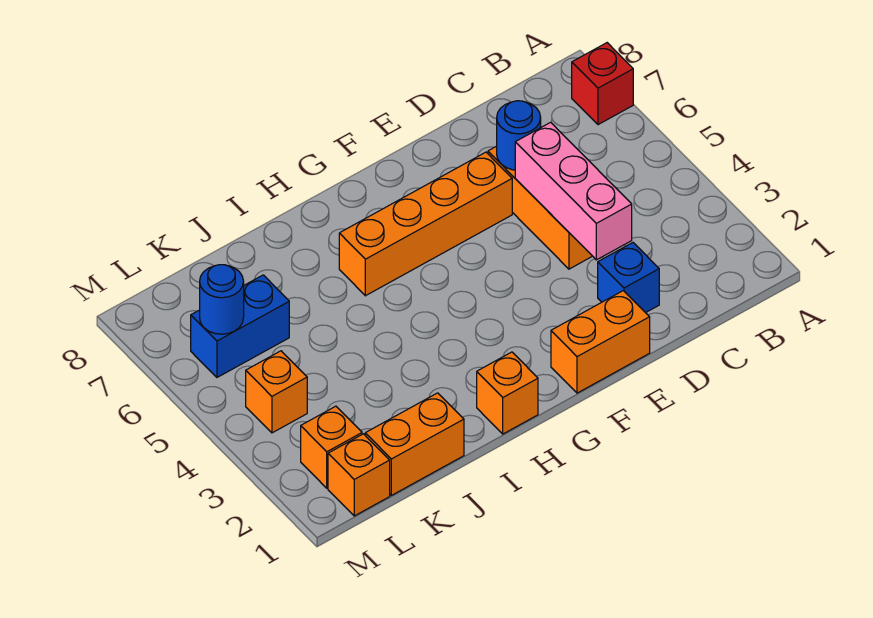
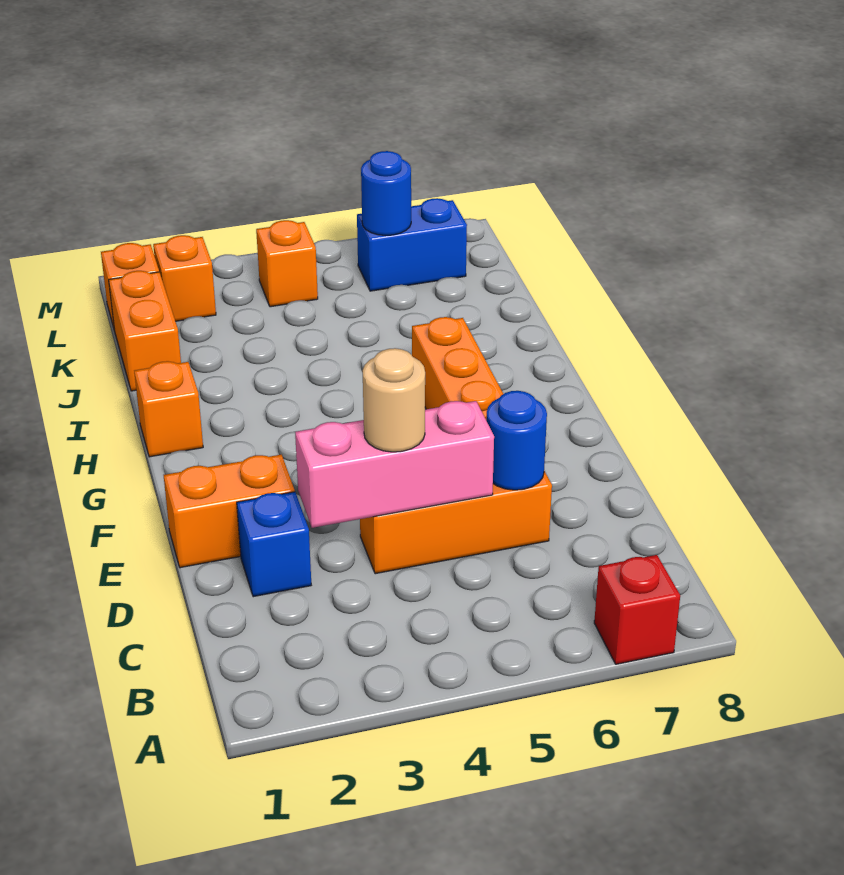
none -> tan round brick D4 level 3
orange brick E1:F1 level 1 -> orange brick E1:E2 level 1
blue brick K6:L6 level 1 -> blue brick L6:L7 level 1

